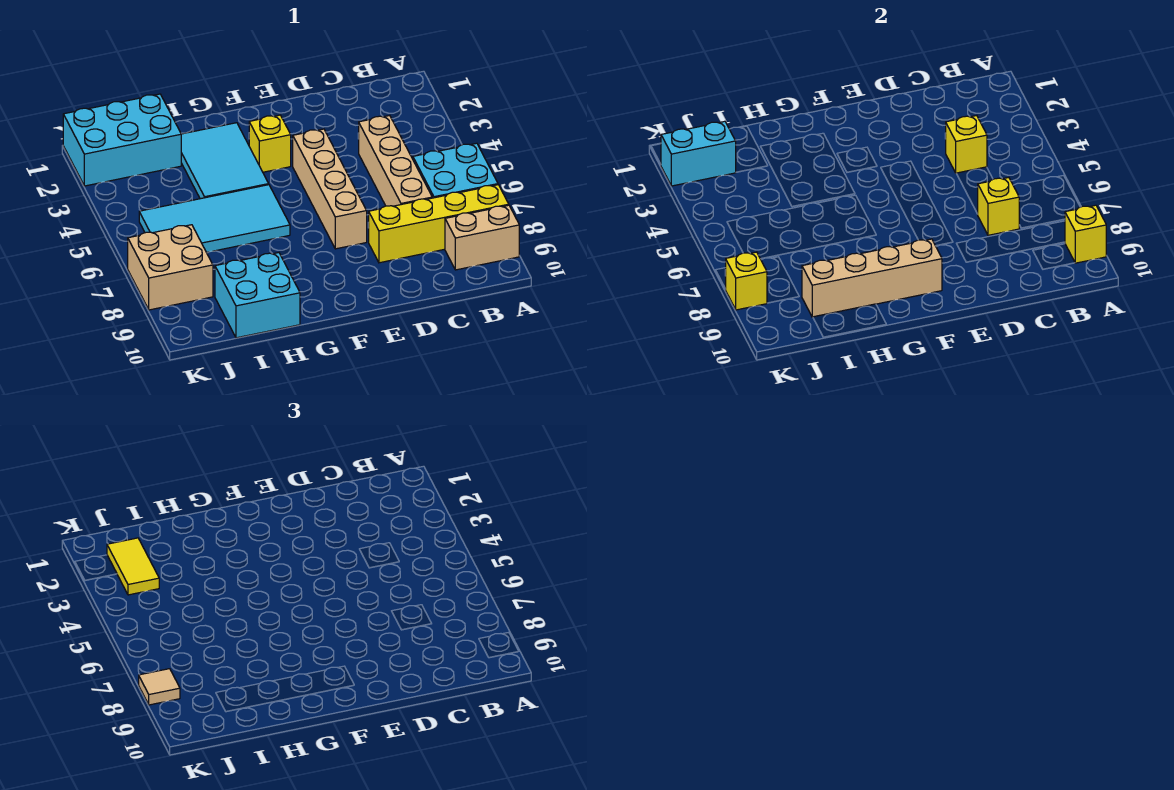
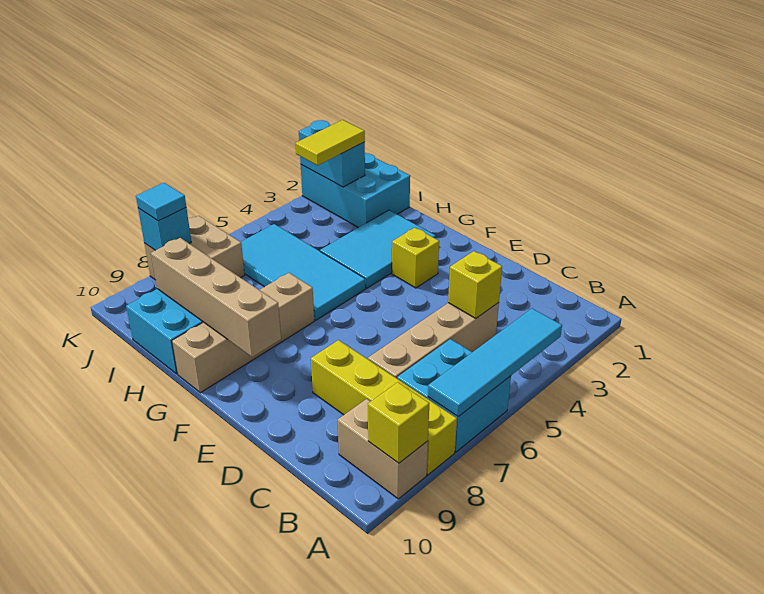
none -> cyan tile A4:A7 level 2
yellow brick C7 level 2 -> none
tan brick E4:E7 level 1 -> tan brick G7:G10 level 1
yellow brick K8 level 2 -> cyan brick K8 level 2
tan tile K8 level 3 -> cyan tile K8 level 3

